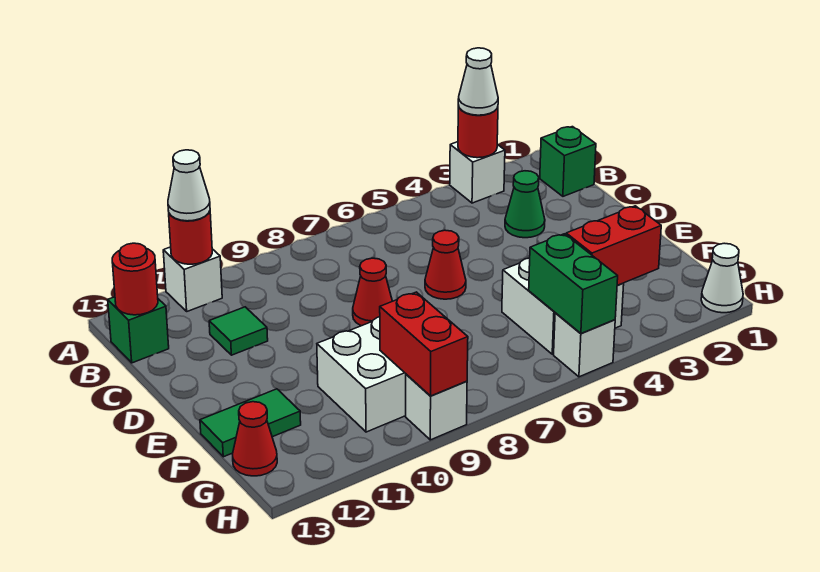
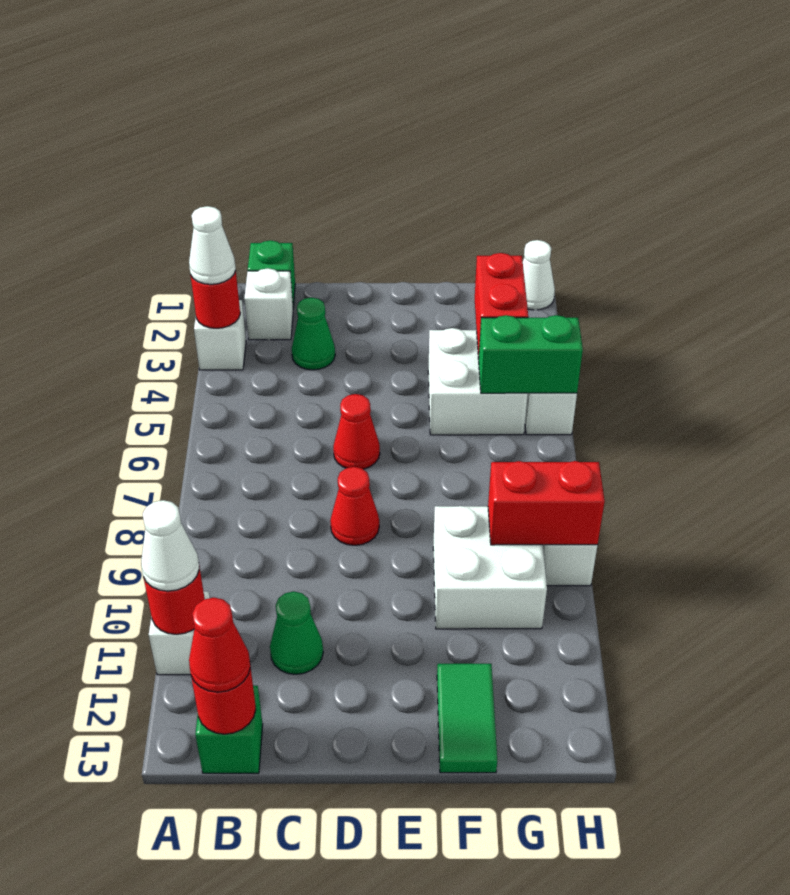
none -> white brick B2 level 1
green tile C11 level 1 -> green cone C11 level 1
red cone G13 level 1 -> red cone B13 level 3

